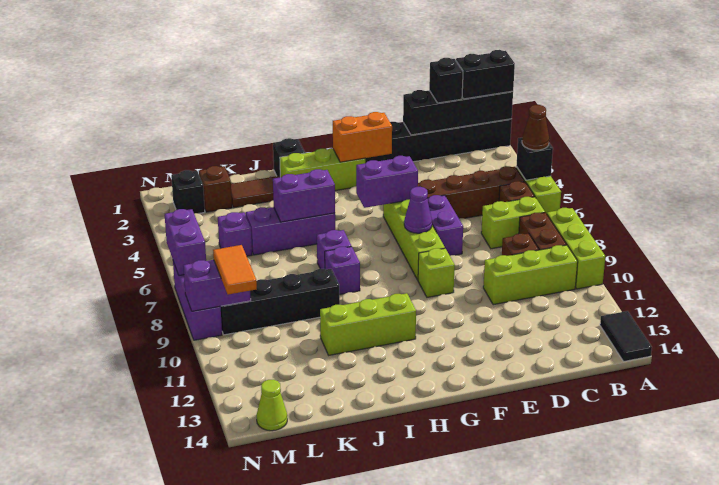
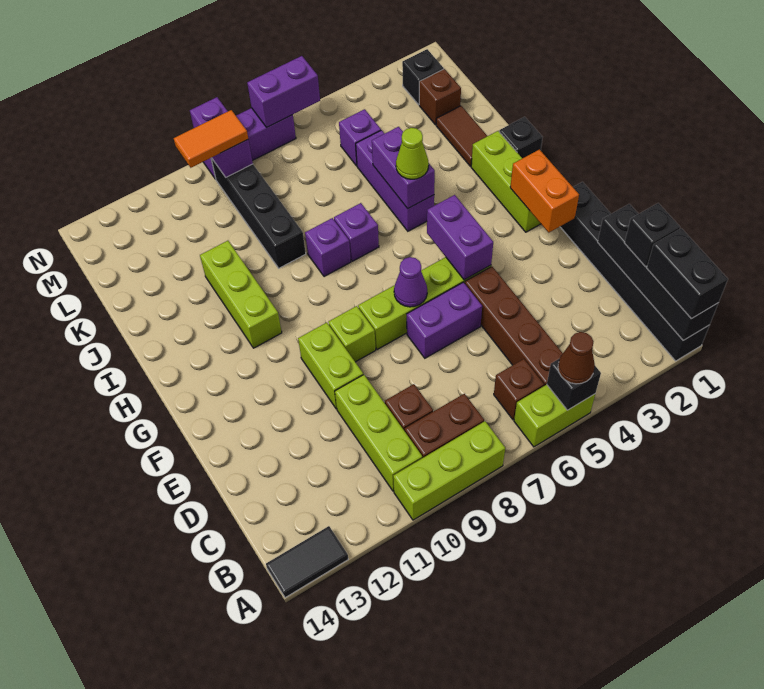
lime brick B7:C7 level 1 -> lime brick E10:F10 level 1
lime cone M14 level 1 -> lime cone I5 level 3

